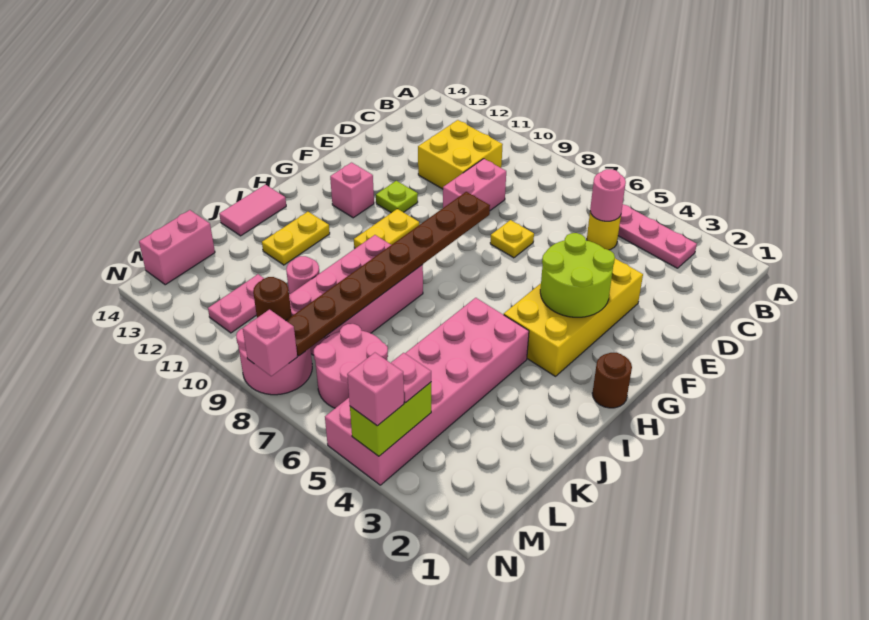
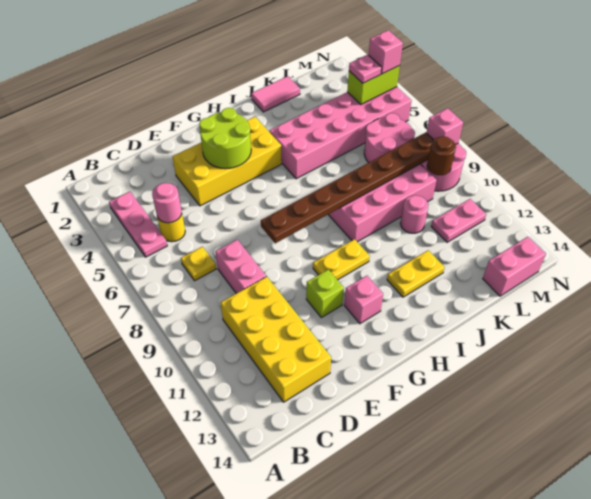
yellow brick C10:D11 level 1 -> yellow brick C10:D13 level 1
pink brick D9:E9 level 1 -> pink brick D8:D9 level 1
yellow plate E7 level 1 -> yellow plate C7 level 1
lime plate F11 level 1 -> lime brick F11 level 1
brown round brick H1 level 1 -> none
pink tile I14:J14 level 1 -> pink tile J1:K1 level 1

